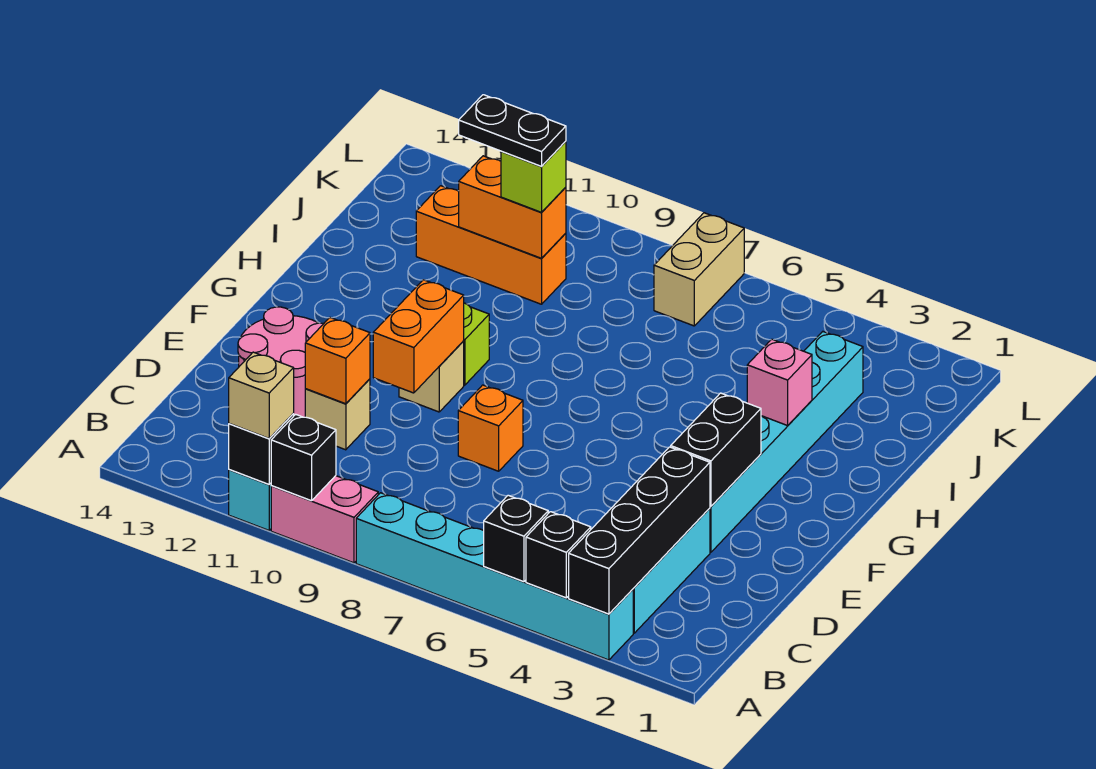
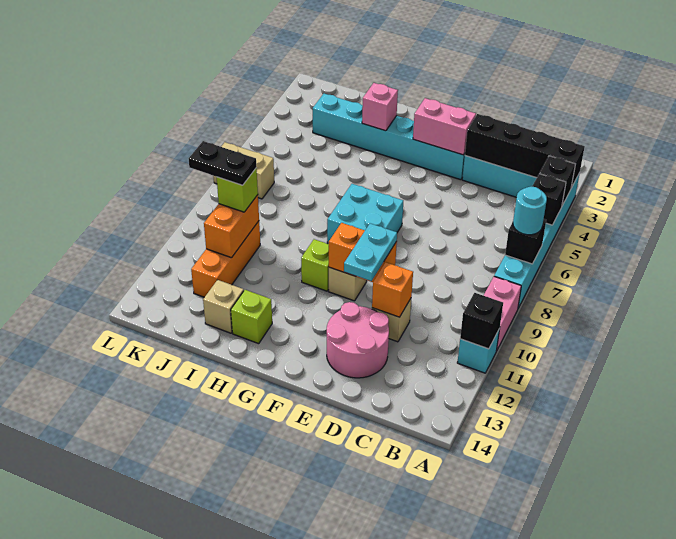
none -> cyan round brick A7 level 3
black brick A10 level 2 -> black brick A7 level 2
tan brick A11 level 3 -> tan brick I13 level 1
black brick E3:F3 level 2 -> pink brick E3:F3 level 2
orange brick E8 level 1 -> none
none -> cyan plate E10:E11 level 3
none -> cyan brick F7:G8 level 1
none -> lime brick H13 level 1
black plate J10:J11 level 4 -> black plate J10:K10 level 4

